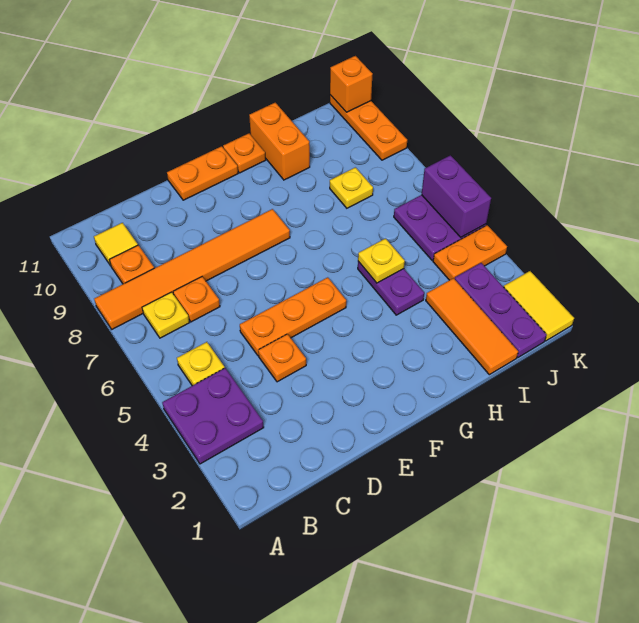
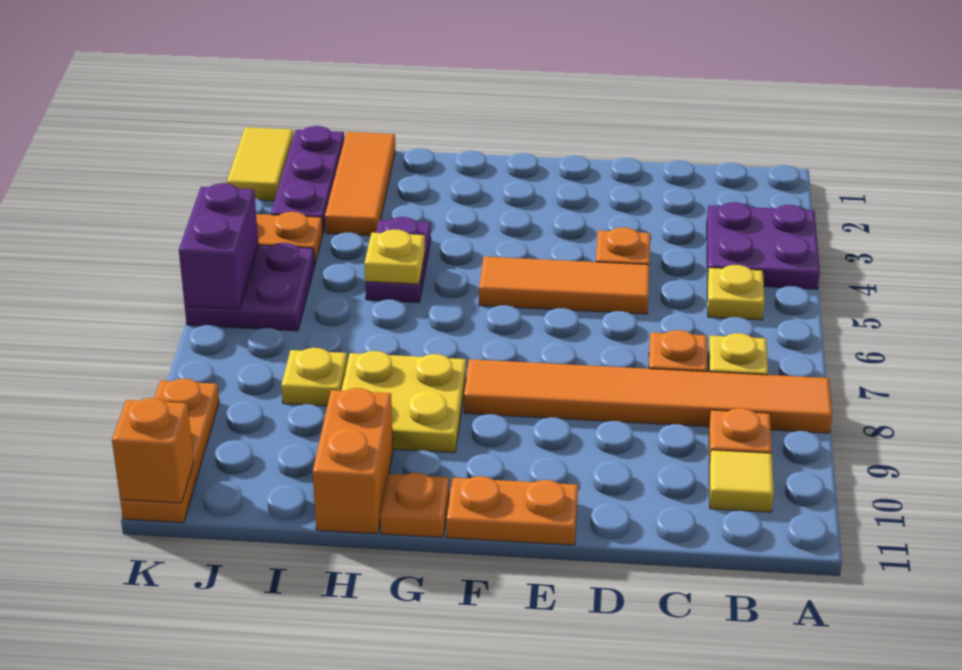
orange plate D5:F5 level 1 -> orange tile D5:F5 level 1
none -> yellow plate G8:H9 level 1

